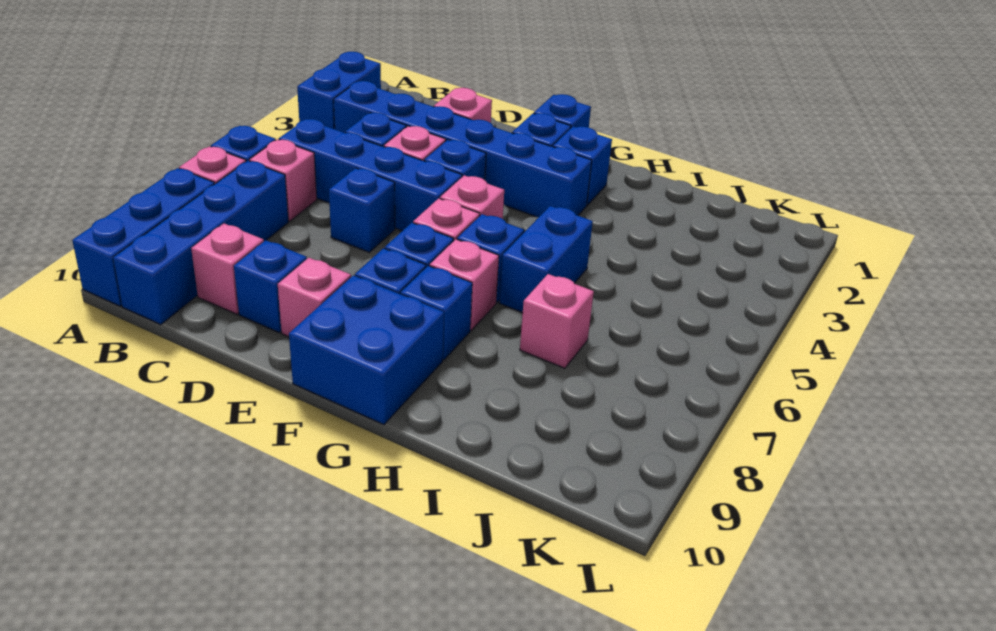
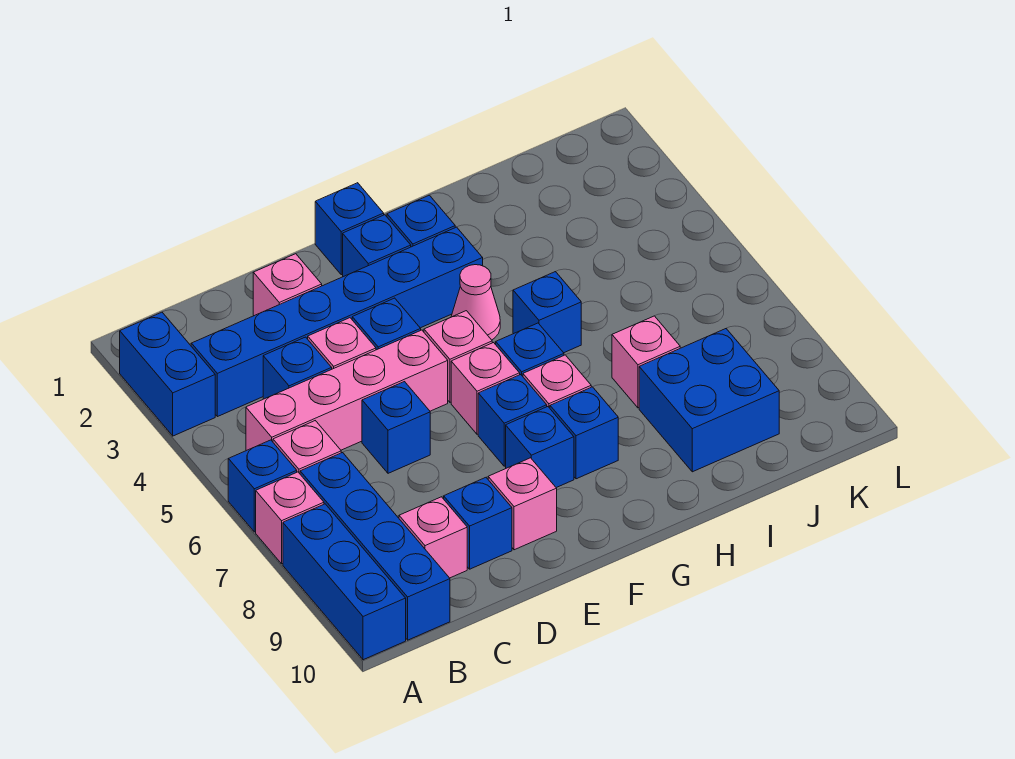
blue brick B5:E5 level 1 -> pink brick B5:E5 level 1
blue brick F9:G10 level 1 -> blue brick I8:J9 level 1
none -> pink cone G4 level 1
blue brick H5:H6 level 1 -> blue brick H5 level 1

